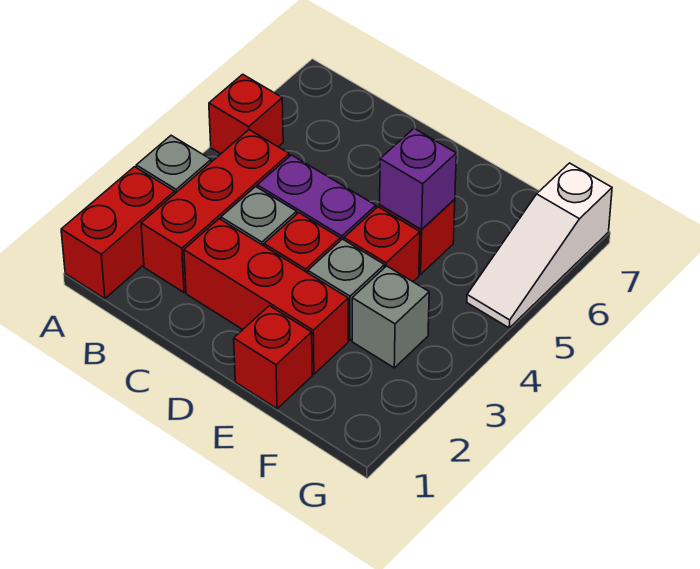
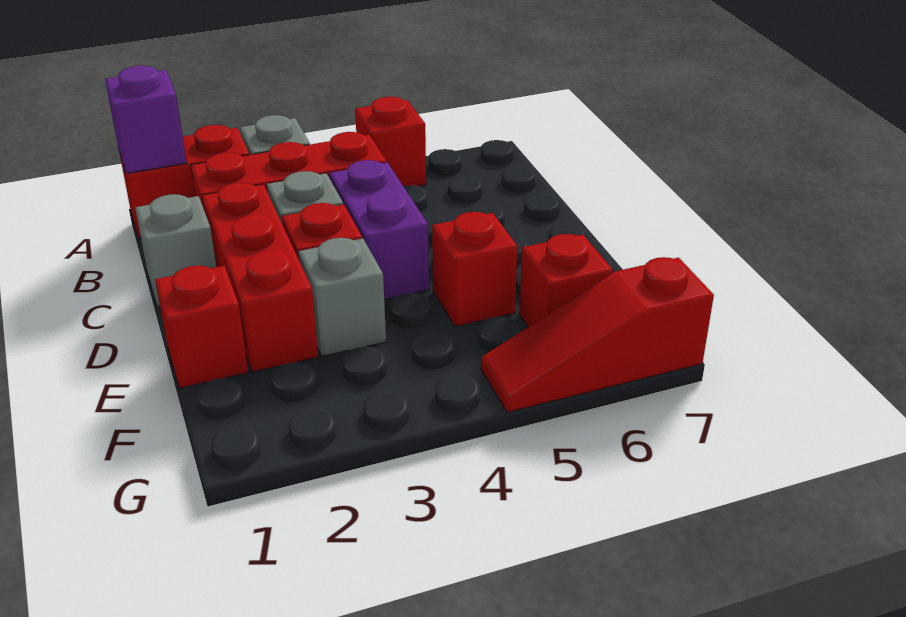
red brick E4 level 1 -> red brick F6 level 1
purple brick E5 level 2 -> purple brick A1 level 2
grey brick F3 level 1 -> grey brick C1 level 1
white slope G5:G7 level 1 top 7 -> red slope G5:G7 level 1 top 7

